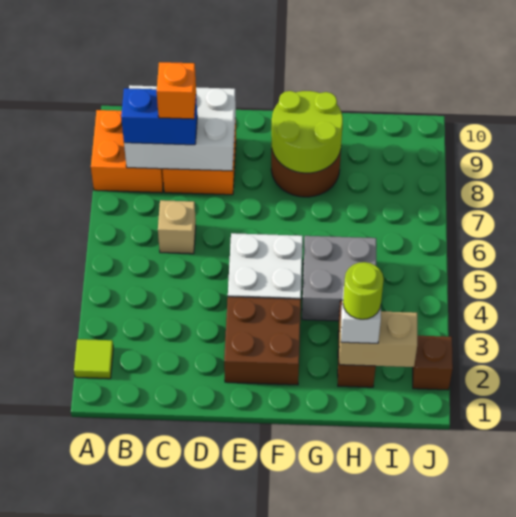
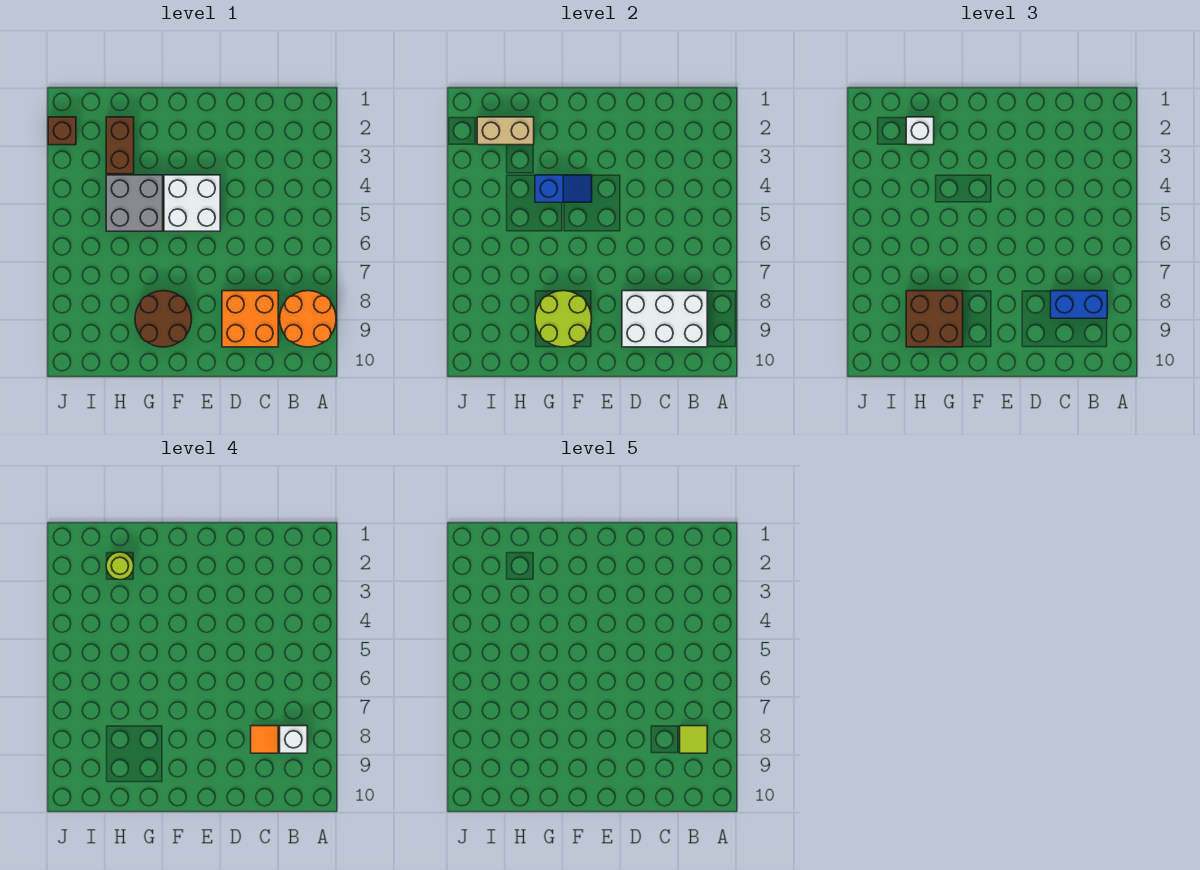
lime tile A2 level 1 -> lime tile B8 level 5
orange brick A8:B9 level 1 -> orange round brick A8:B9 level 1
none -> white brick B8 level 4
tan brick C6 level 1 -> none
orange brick C8 level 4 -> orange tile C8 level 4
brown brick E2:F3 level 1 -> brown brick G8:H9 level 3
none -> blue slope F4:G4 level 2 top G

